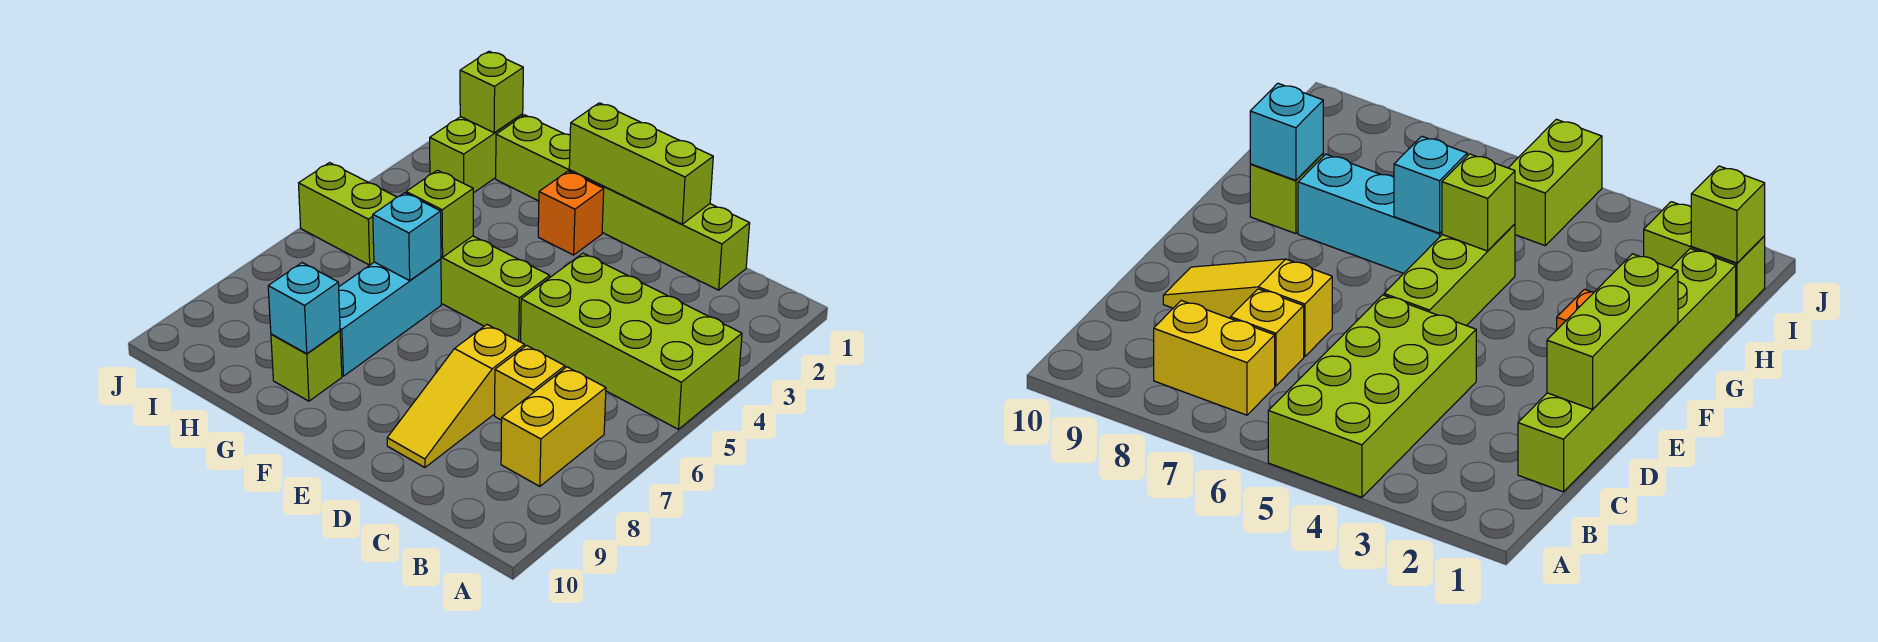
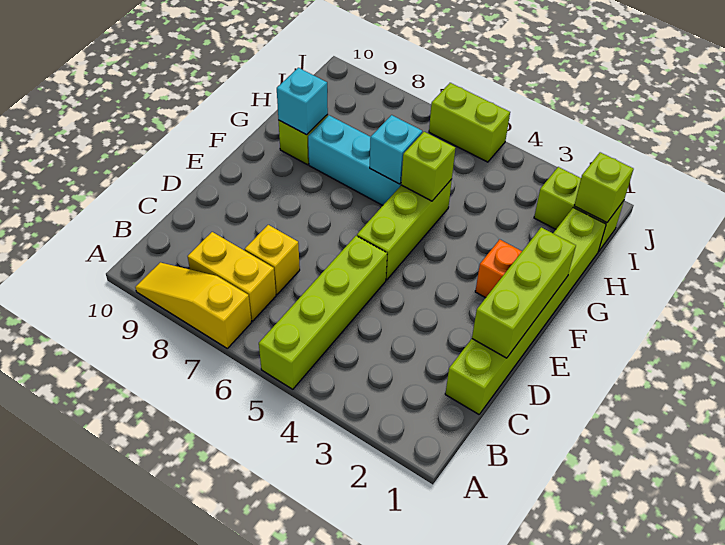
lime brick A4:D5 level 1 -> lime brick A5:D5 level 1
yellow slope D7:D9 level 1 top 7 -> yellow slope A7:A9 level 1 top 7
lime brick I5:J5 level 1 -> lime brick J5:J6 level 1

